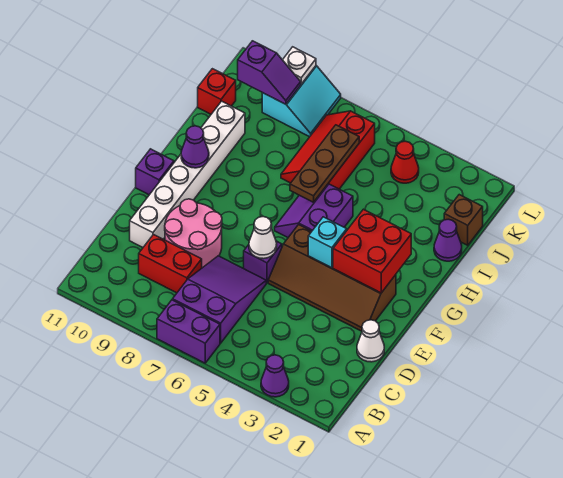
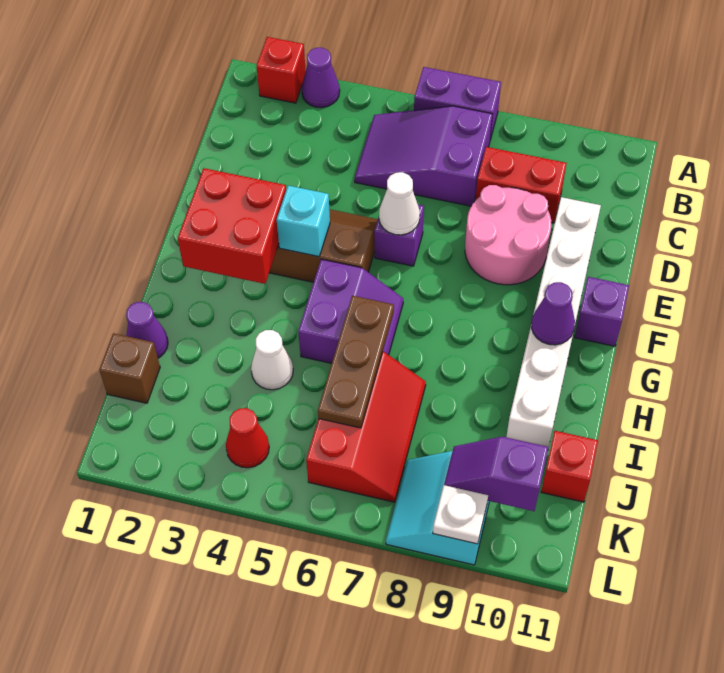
none -> red brick A2 level 1
purple slope B6:D7 level 1 top B -> purple slope B5:C7 level 1 top 7
white cone D1 level 1 -> white cone I4 level 1

